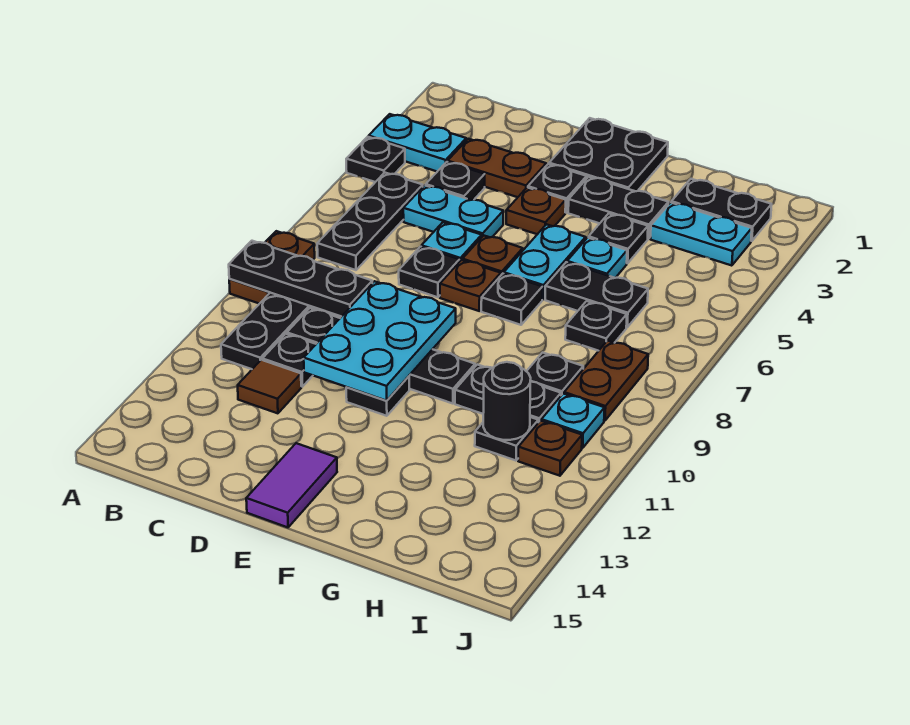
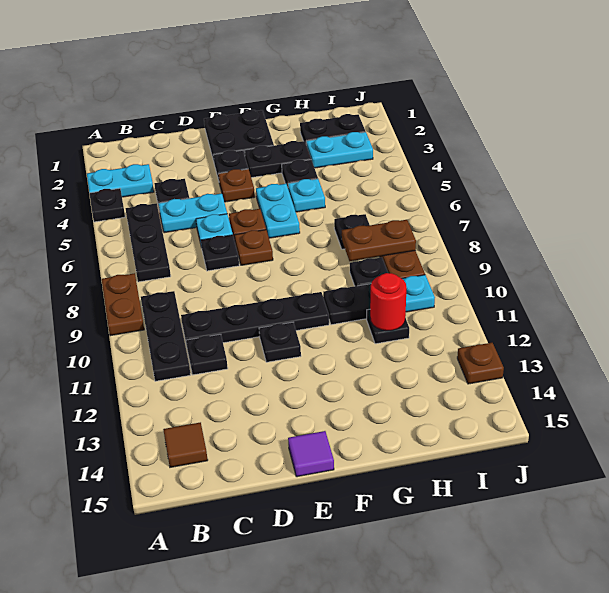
black plate A9:C9 level 2 -> none
brown plate C3:D3 level 1 -> brown plate H8:I8 level 2
brown tile C12 level 1 -> brown tile B14 level 1
cyan plate D9:E11 level 2 -> none
purple tile E14:E15 level 1 -> purple tile E15 level 1
black plate F7 level 1 -> none
black plate G6:H6 level 1 -> none
black round brick H11 level 2 -> red round brick H11 level 2
brown plate I11 level 1 -> brown plate J13 level 1

